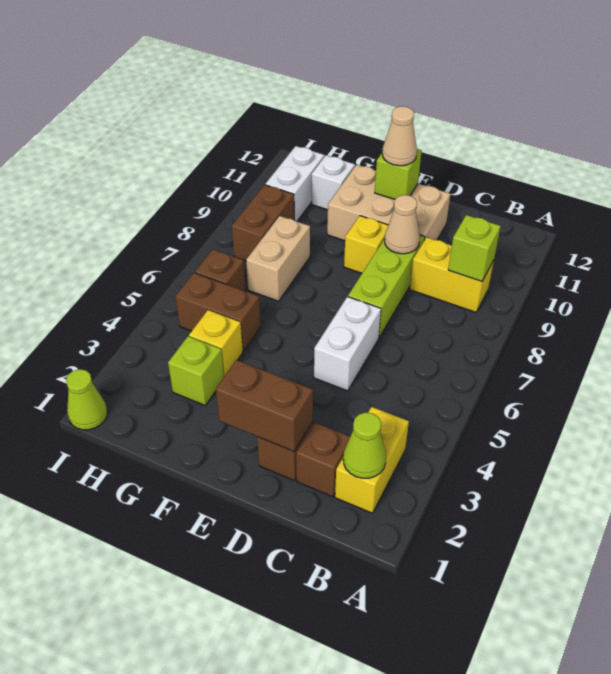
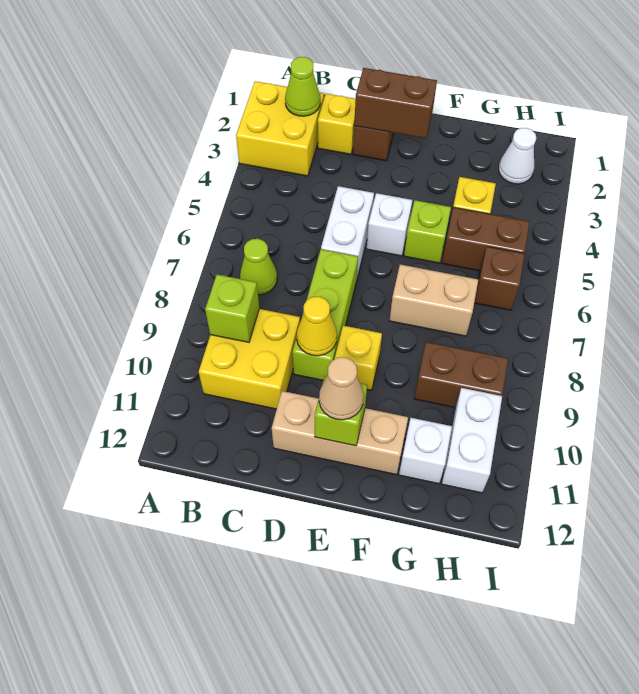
yellow brick B2:B3 level 1 -> yellow brick A2:B3 level 1
yellow brick B9:C9 level 1 -> yellow brick B9:C10 level 1
brown brick C2 level 1 -> yellow brick C2 level 1
tan cone D9 level 2 -> yellow cone D9 level 2
tan brick D10:F11 level 1 -> tan brick D11:F11 level 1
none -> white brick E5 level 1
lime brick G3 level 1 -> lime brick F5 level 1
tan brick G7:G8 level 1 -> tan brick F7:G7 level 1
none -> white cone H2 level 1
brown brick H8:H9 level 1 -> brown brick G9:H9 level 1
lime cone I1 level 1 -> lime cone B7 level 1

